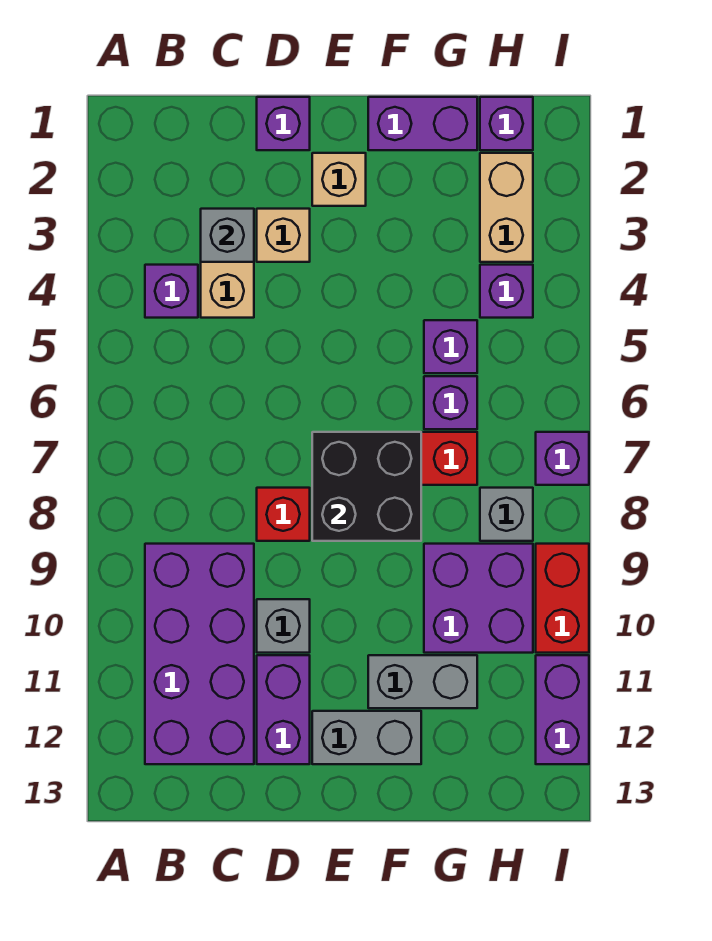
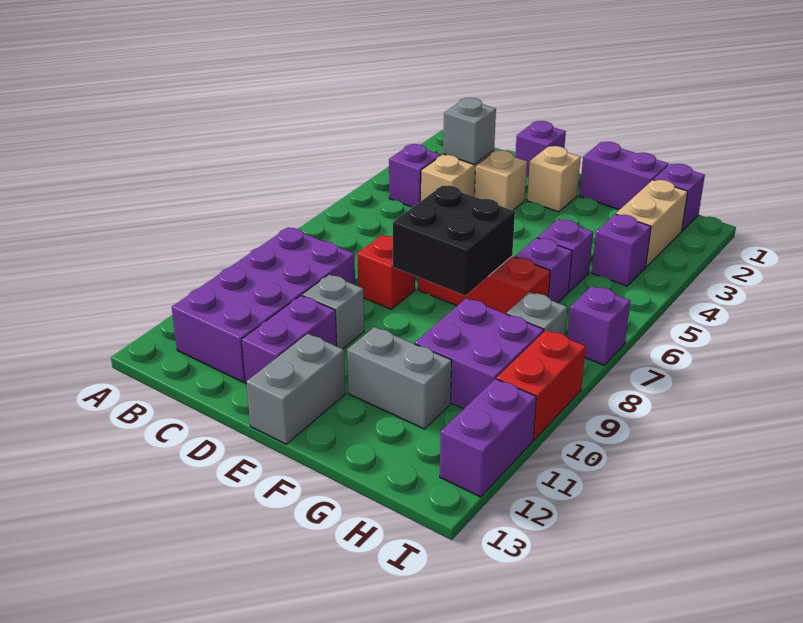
grey brick E12:F12 level 1 -> grey brick E12:E13 level 1

